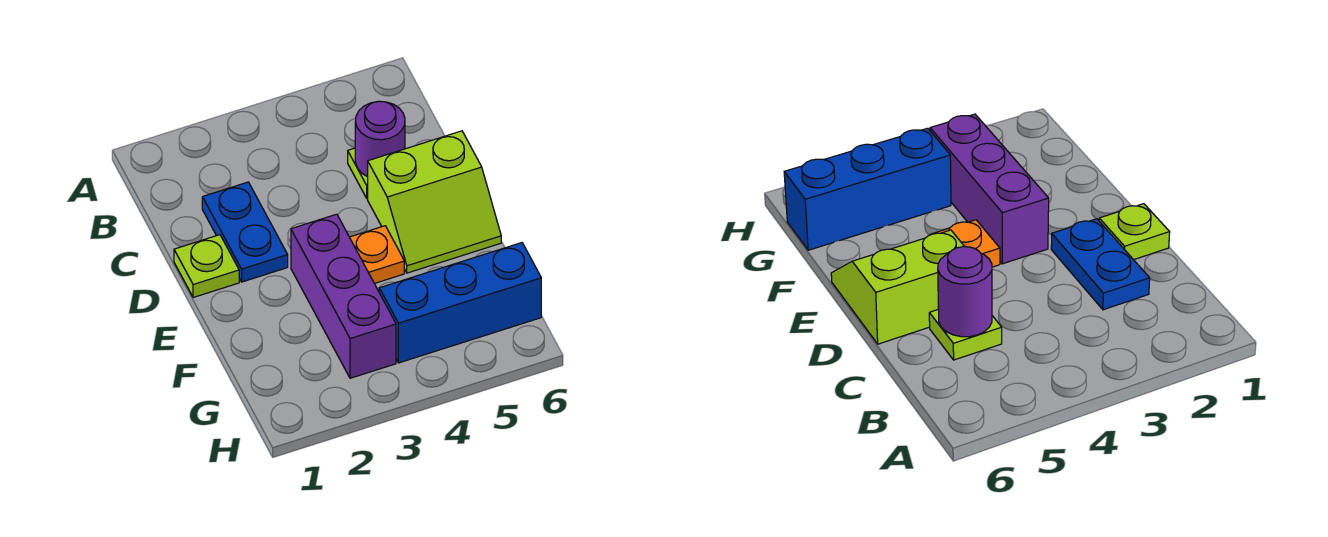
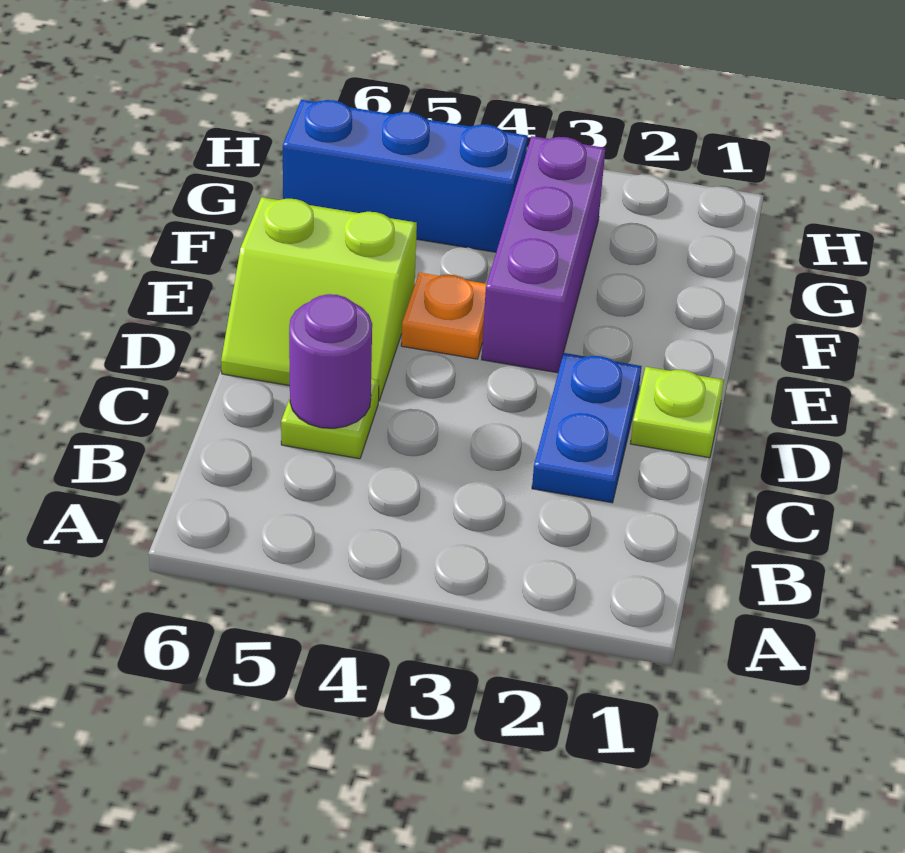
lime slope D5:E6 level 1 top D -> lime slope D5:E6 level 1 top E

